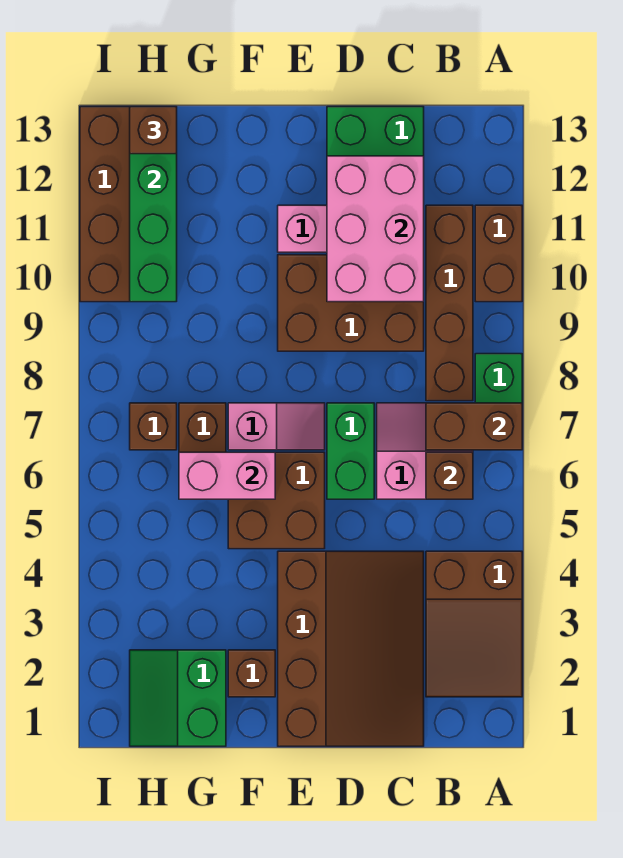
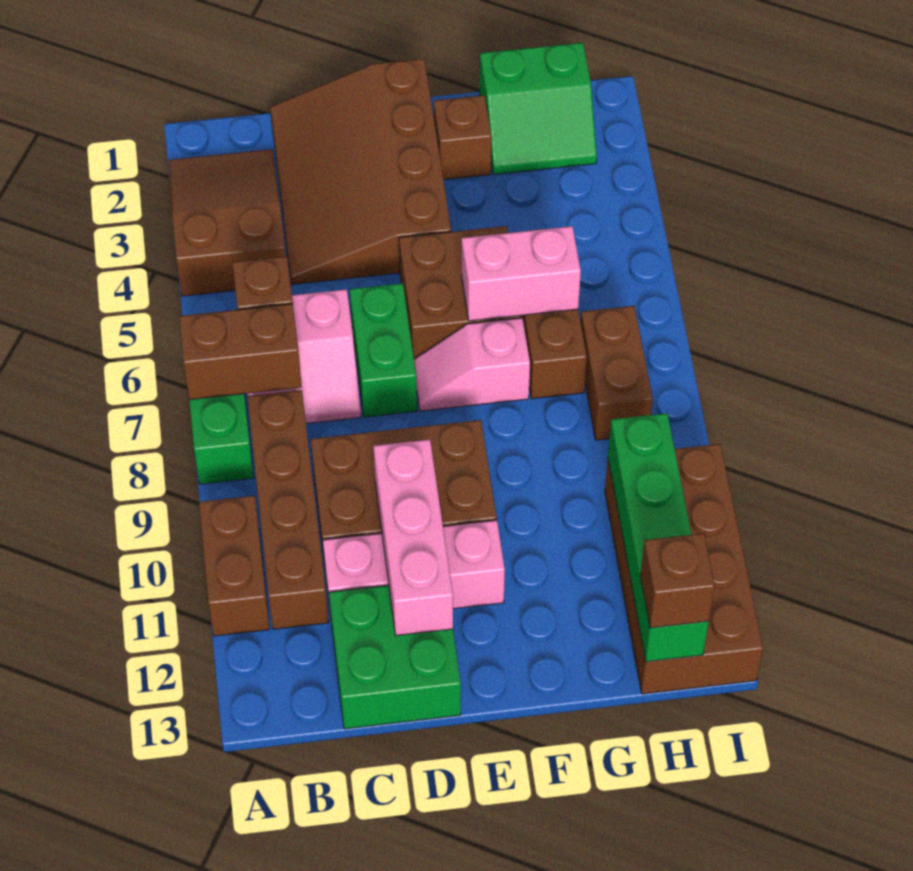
pink brick C10:D12 level 2 -> pink brick D10:D12 level 2
green slope G1:H2 level 1 top G -> green slope G1:H2 level 1 top 1
brown brick H7 level 1 -> brown brick H7:H8 level 1

